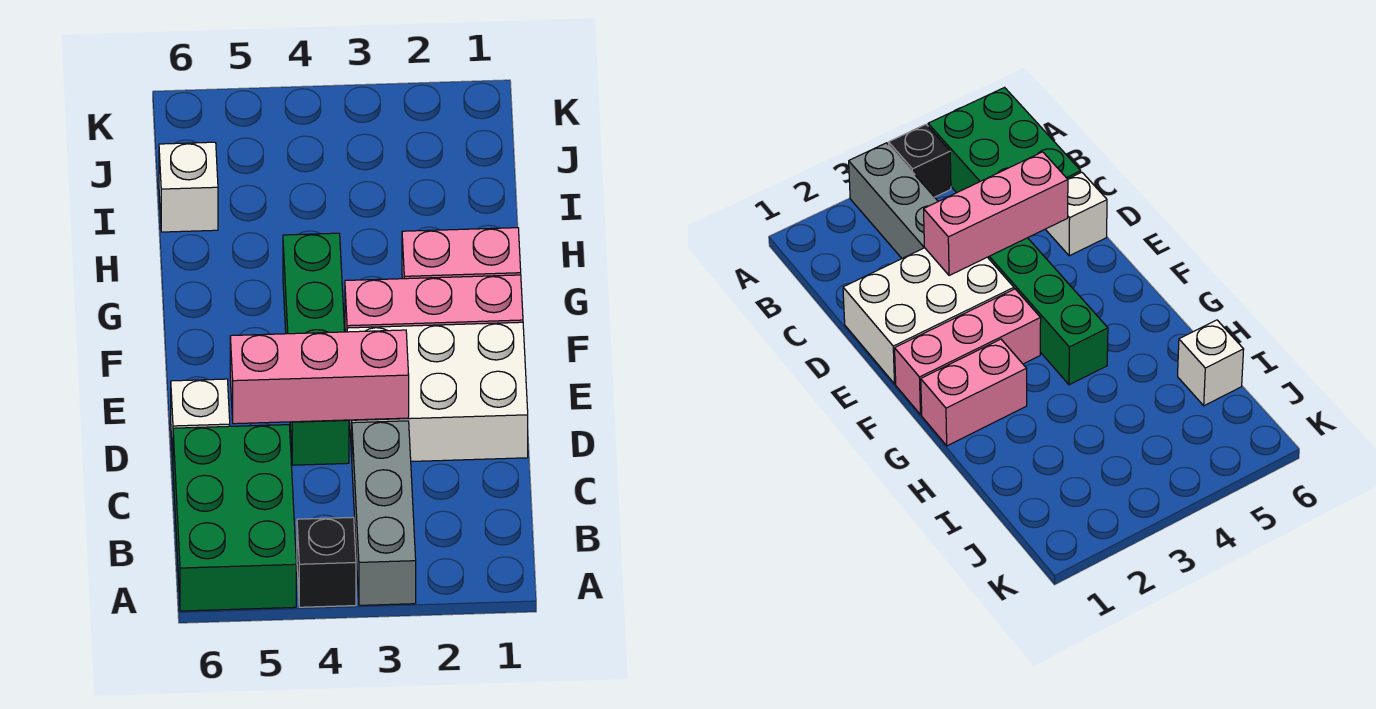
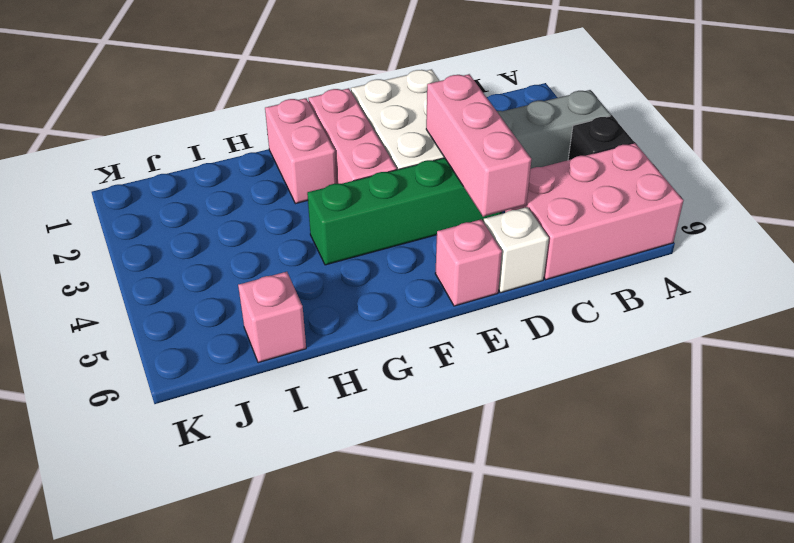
green brick A5:C6 level 1 -> pink brick A5:C6 level 1
none -> pink brick E6 level 1
white brick I6 level 1 -> pink brick I6 level 1

